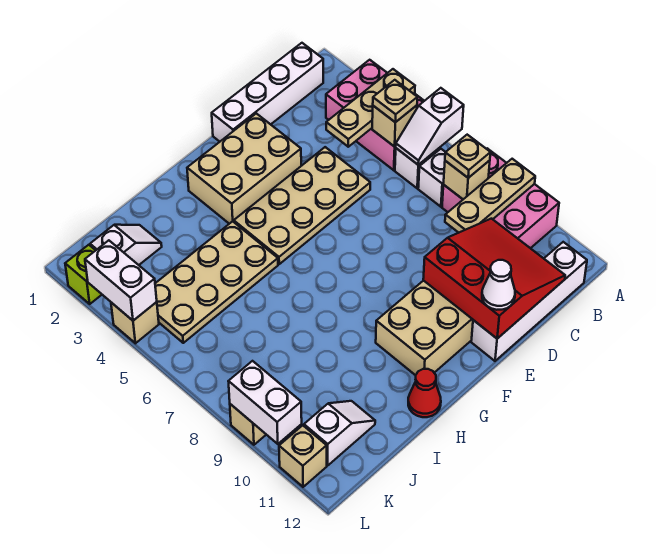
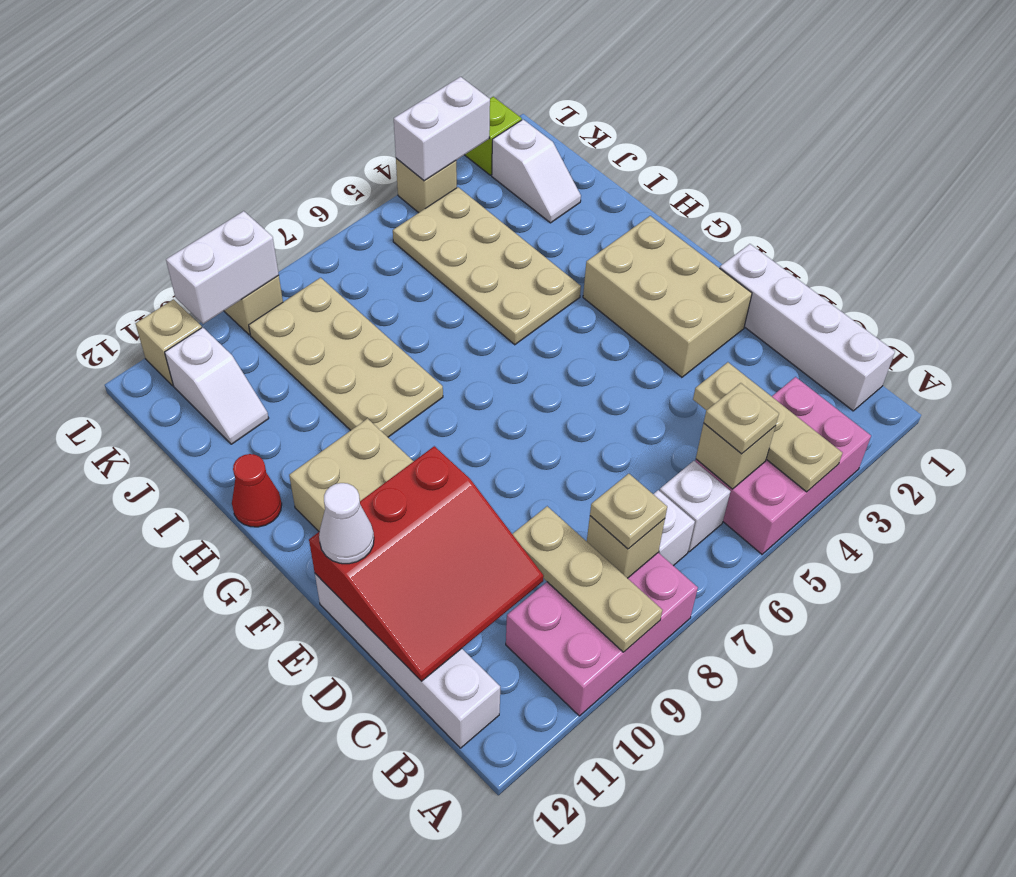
white slope A6:B6 level 2 top A -> none
tan plate D4:G5 level 1 -> tan plate H8:K9 level 1

